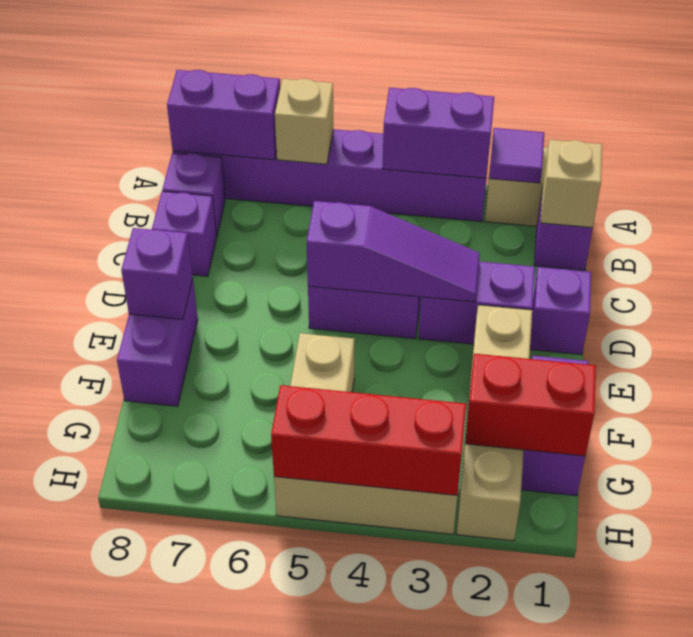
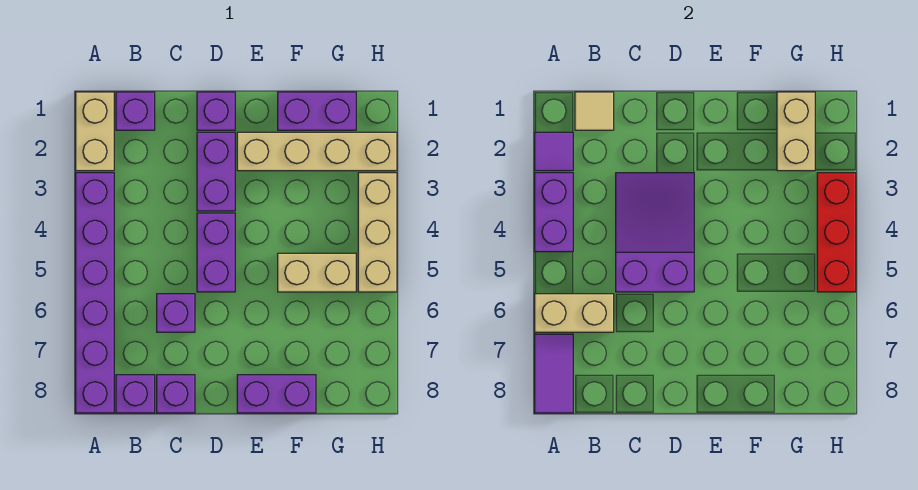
tan brick A6 level 2 -> tan brick A6:B6 level 2
purple brick A7:A8 level 2 -> purple tile A7:A8 level 2
tan brick B1 level 2 -> tan tile B1 level 2
purple slope D3:D5 level 2 top 5 -> purple slope C3:D5 level 2 top 5
purple brick E8 level 2 -> purple brick C6 level 1
red brick G1:G2 level 2 -> tan brick G1:G2 level 2

